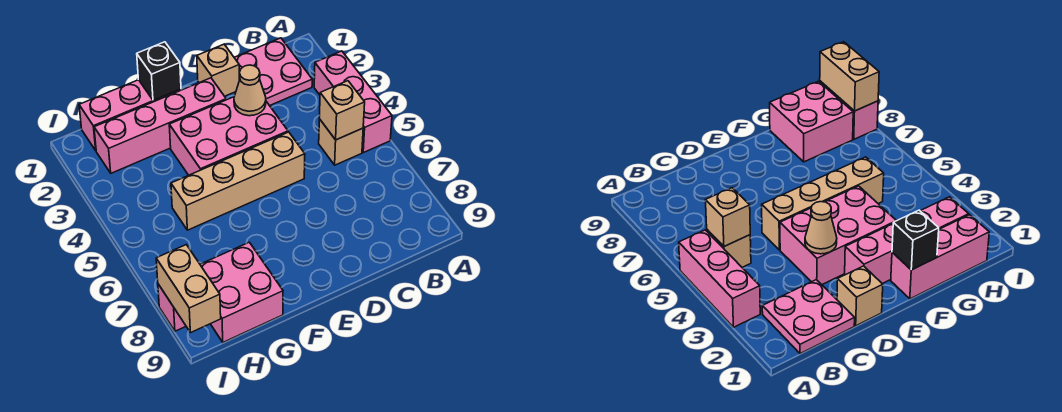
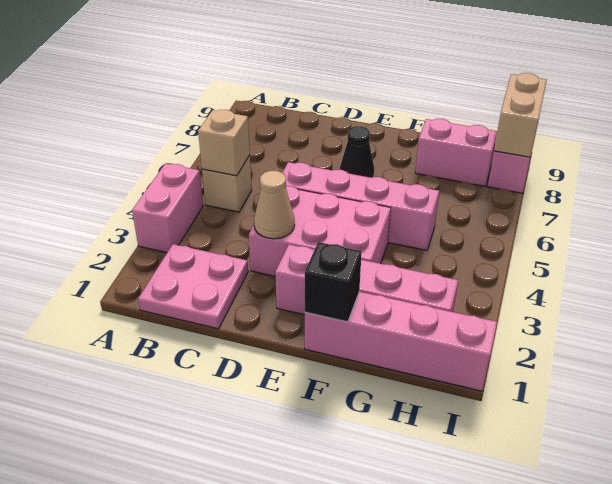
pink brick A3:A5 level 1 -> pink brick A3:A4 level 1
tan brick D1 level 1 -> none
tan brick D5:G5 level 1 -> pink brick D5:G5 level 1
none -> black cone E7 level 1
pink brick F1:H1 level 1 -> pink brick F1:I1 level 1
pink brick G8:H9 level 1 -> pink brick G8:H8 level 1

